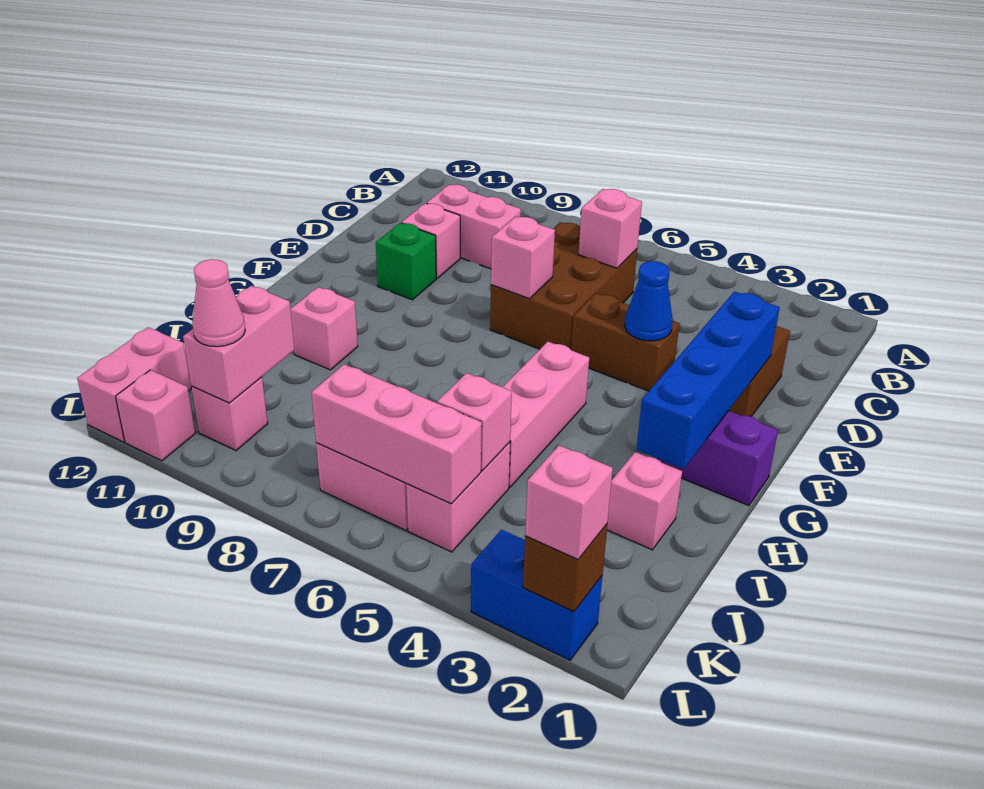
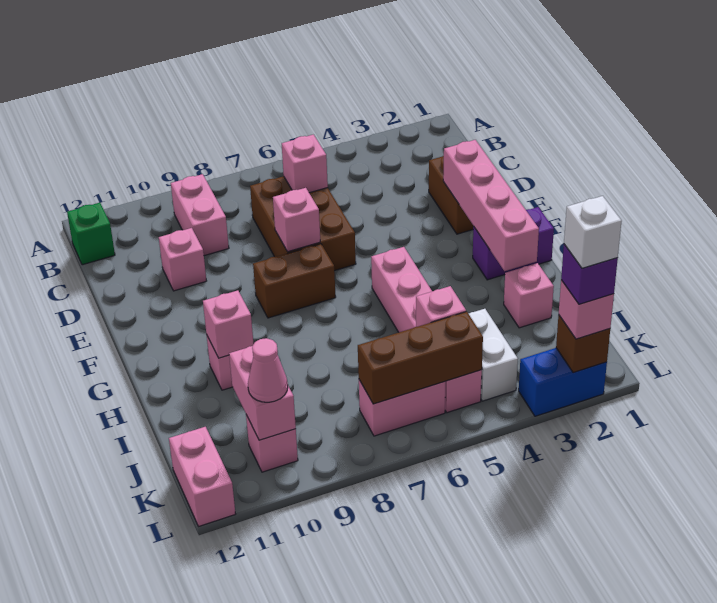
pink brick C9:C10 level 1 -> pink brick B9:C9 level 1
blue brick E2:H2 level 2 -> pink brick E2:H2 level 2
brown brick E4:E5 level 1 -> brown brick F7:F8 level 1
blue cone E4 level 2 -> none
green brick E10 level 1 -> green brick B12 level 1
none -> white brick J4:K4 level 1
pink brick K5:K7 level 2 -> brown brick K5:K7 level 2
none -> purple brick L2 level 4
none -> white brick L2 level 5
pink brick L11 level 1 -> pink brick H10 level 2

